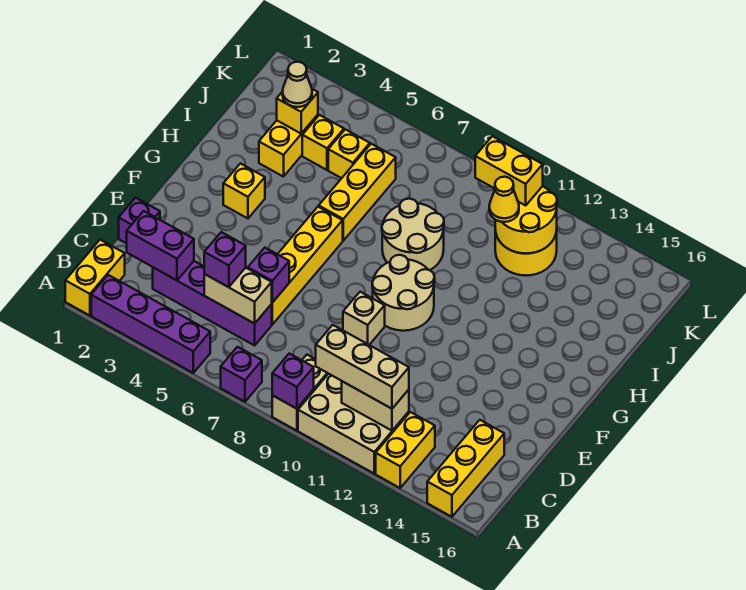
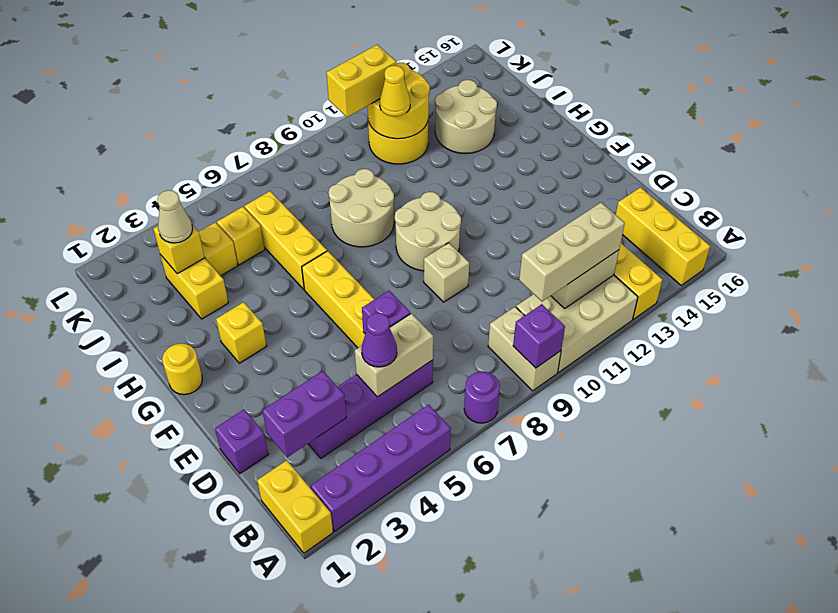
purple brick A7 level 1 -> purple round brick A7 level 1
purple brick C5 level 3 -> purple cone C5 level 3
none -> yellow round brick G1 level 1
none -> tan round brick I13:J14 level 1

